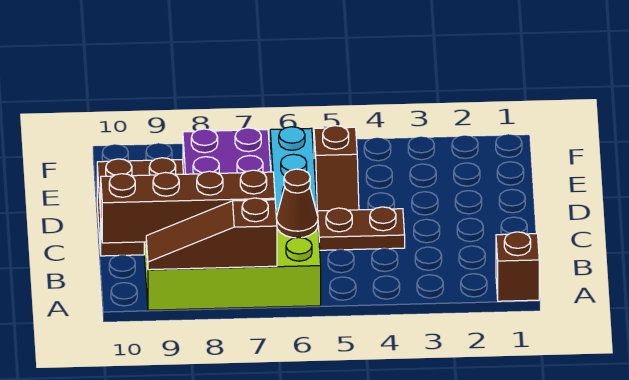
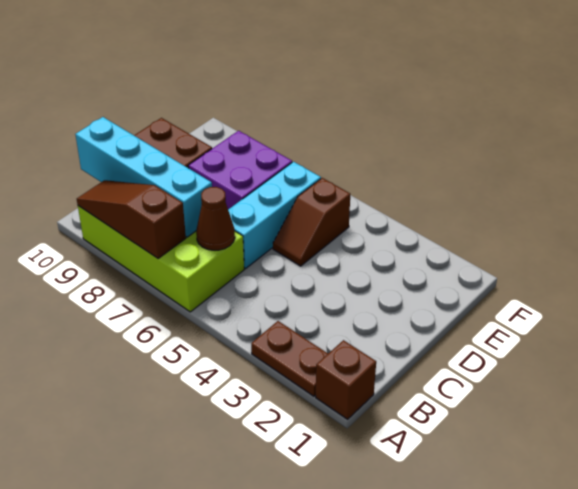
brown brick B7:B10 level 2 -> cyan brick B7:B10 level 2
brown plate C4:C5 level 1 -> brown plate A2:A3 level 1

